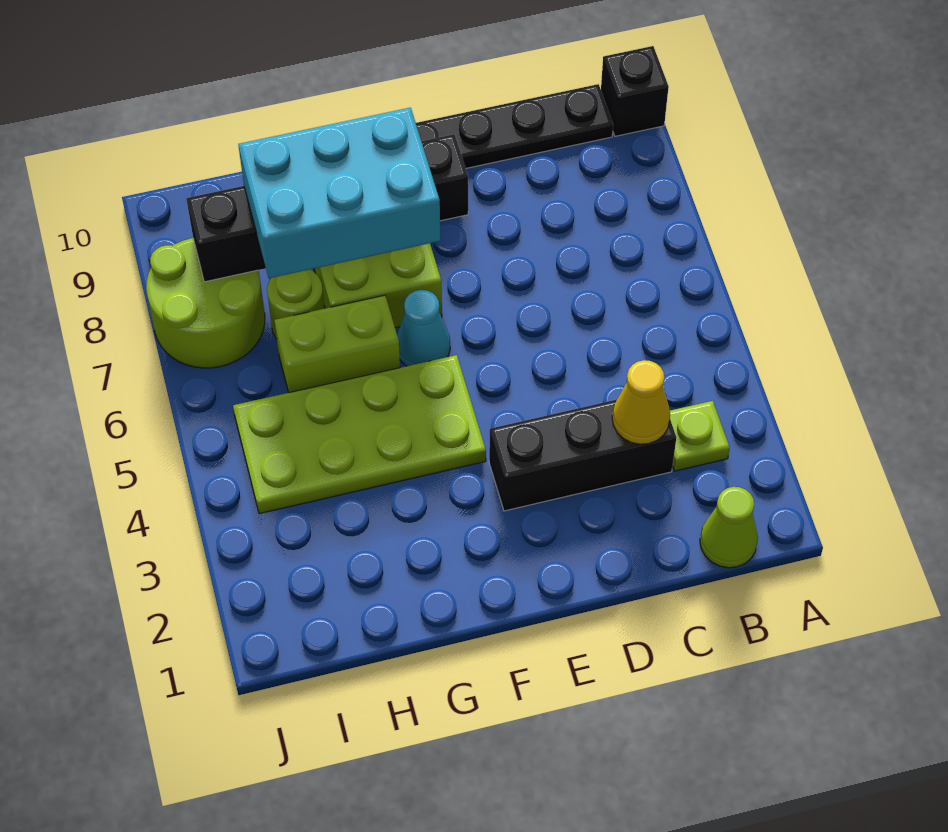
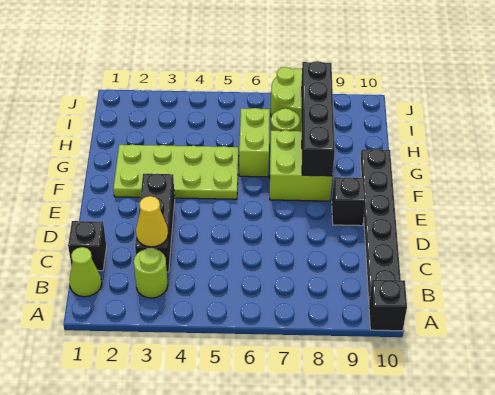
lime plate B3 level 1 -> lime round brick B3 level 1
none -> black brick C1 level 1
lime plate F4:I5 level 1 -> lime plate F2:G5 level 1
cyan cone F6 level 1 -> none
cyan brick F7:H8 level 3 -> none

